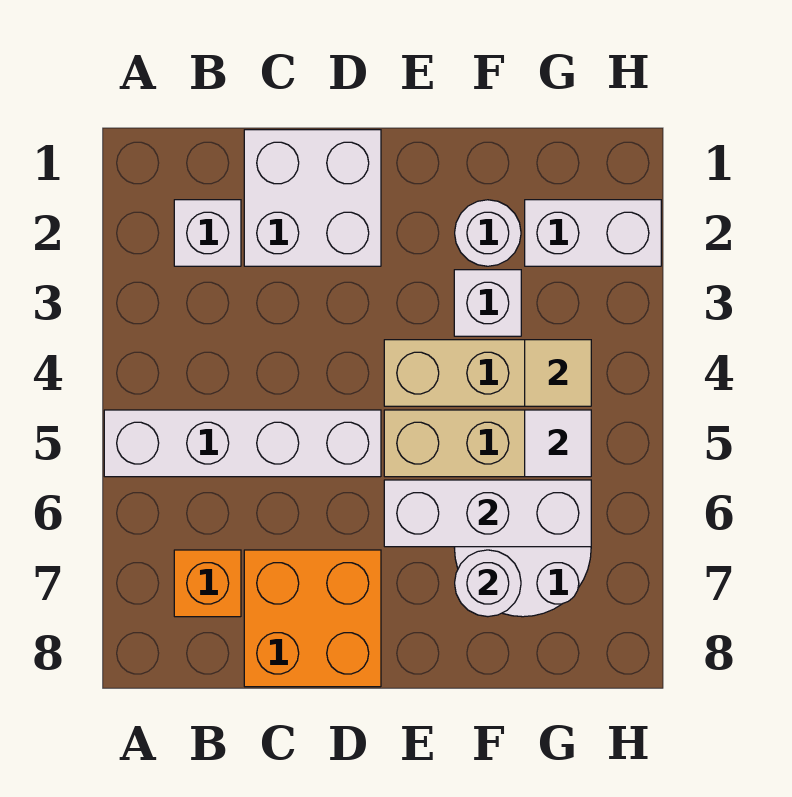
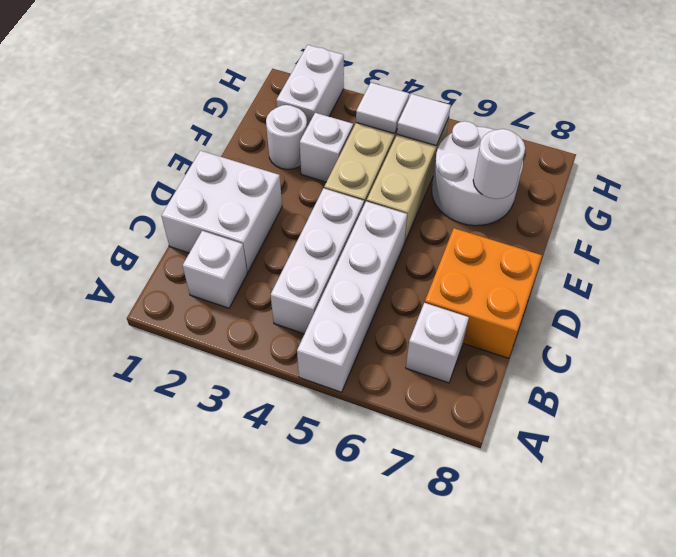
orange brick B7 level 1 -> white brick B7 level 1
white brick E6:G6 level 2 -> white brick B4:D4 level 1
tan tile G4 level 2 -> white tile G4 level 2

